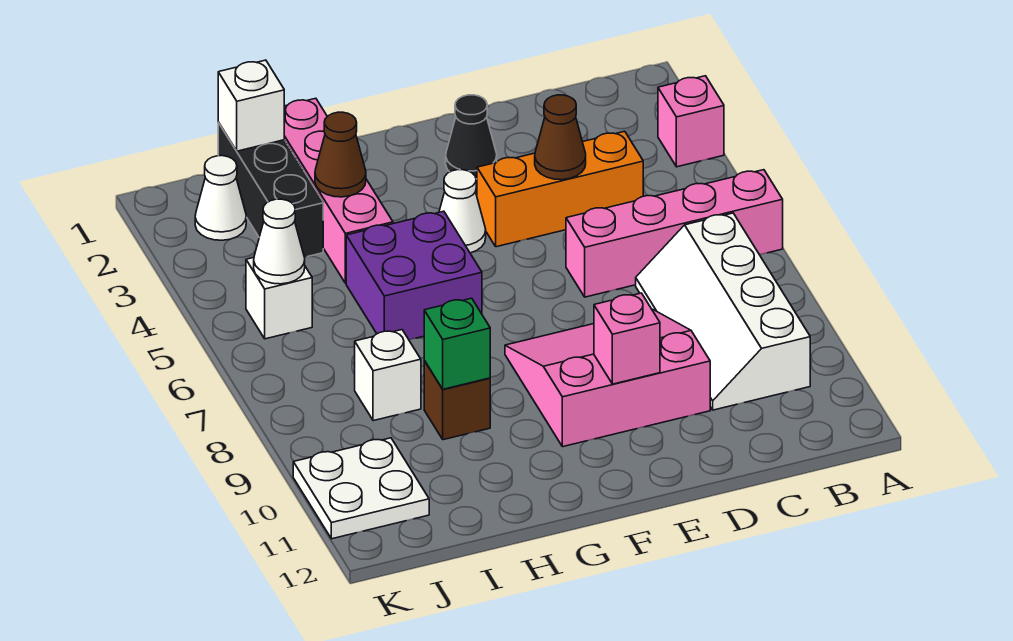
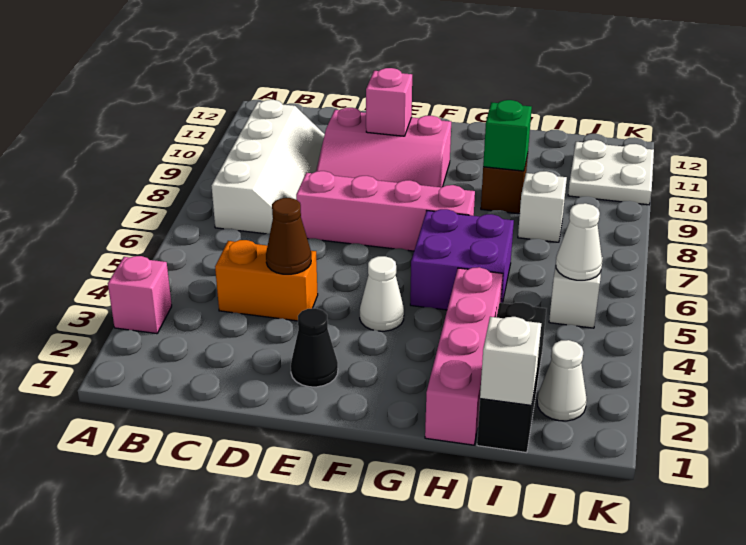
pink brick A6:D6 level 1 -> pink brick D7:G7 level 1
orange brick C4:E4 level 1 -> orange brick C4:D4 level 1
brown cone H3 level 2 -> none

